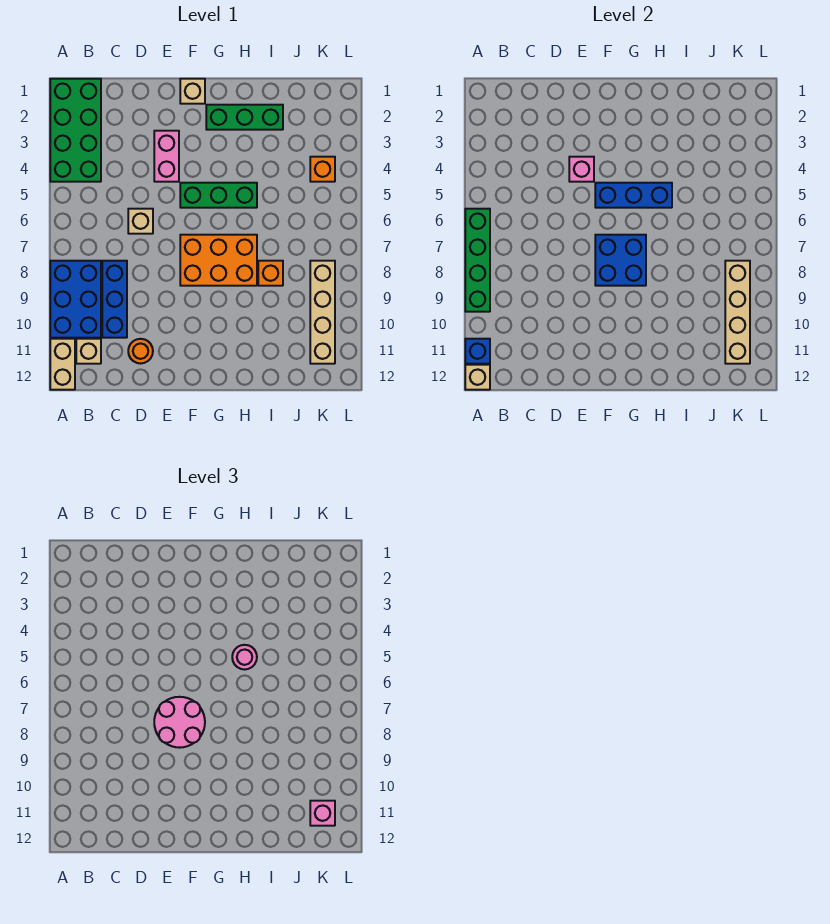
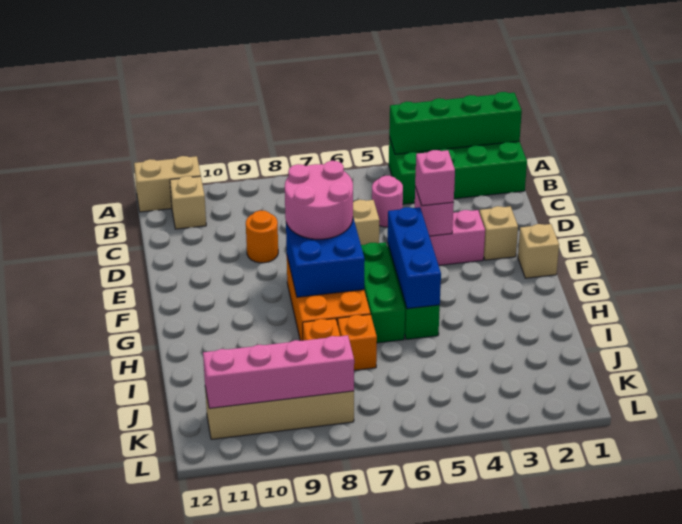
green brick A6:A9 level 2 -> green brick A1:A4 level 2
blue brick A8:B10 level 1 -> none
blue brick A11 level 2 -> none
tan brick A12 level 2 -> tan brick E2 level 1
blue brick C8:C10 level 1 -> none
orange round brick D11 level 1 -> orange round brick D9 level 1
green brick G2:I2 level 1 -> green brick F6:H6 level 1
pink round brick H5 level 3 -> pink round brick C5 level 1
orange brick K4 level 1 -> orange brick I7 level 1
tan brick K8:K11 level 2 -> pink brick K8:K11 level 2
pink brick K11 level 3 -> pink brick E4 level 3

